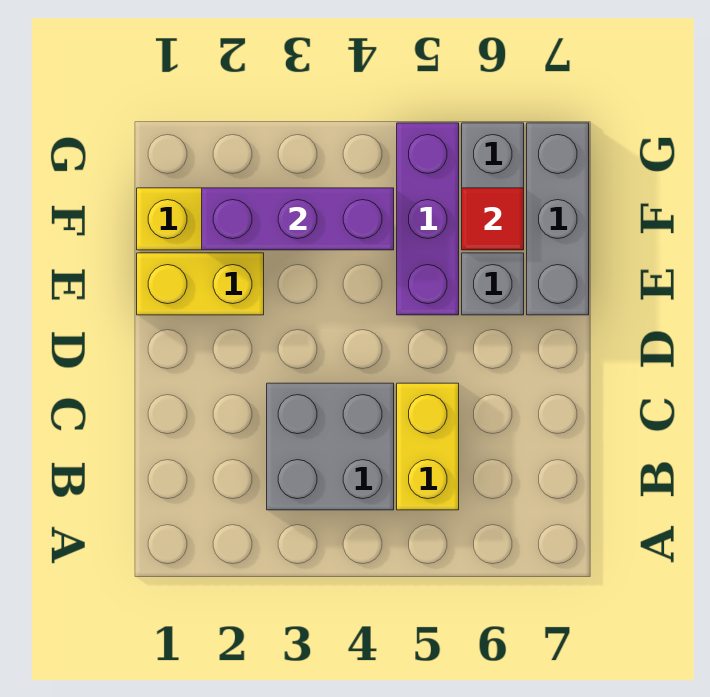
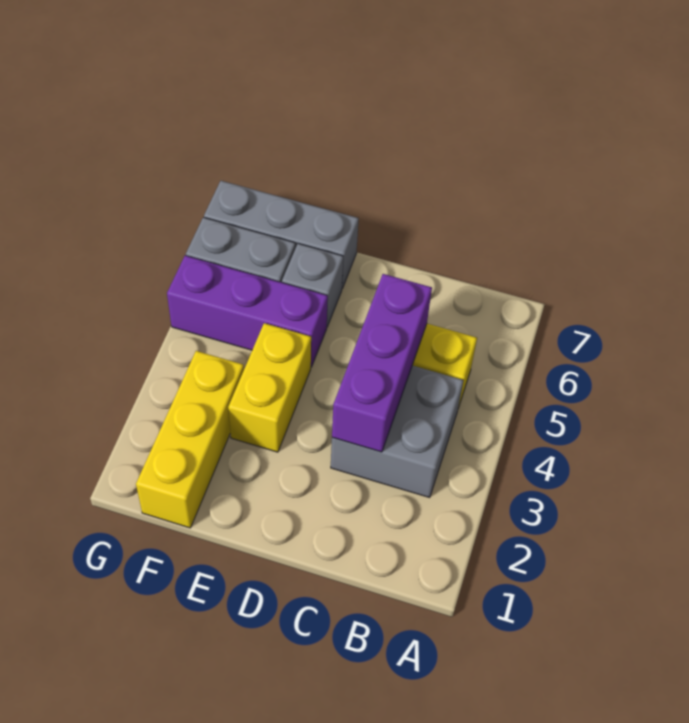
yellow brick E1:E2 level 1 -> yellow brick E3:E4 level 1
purple brick F2:F4 level 2 -> purple brick C3:C5 level 2
red tile F6 level 2 -> none

